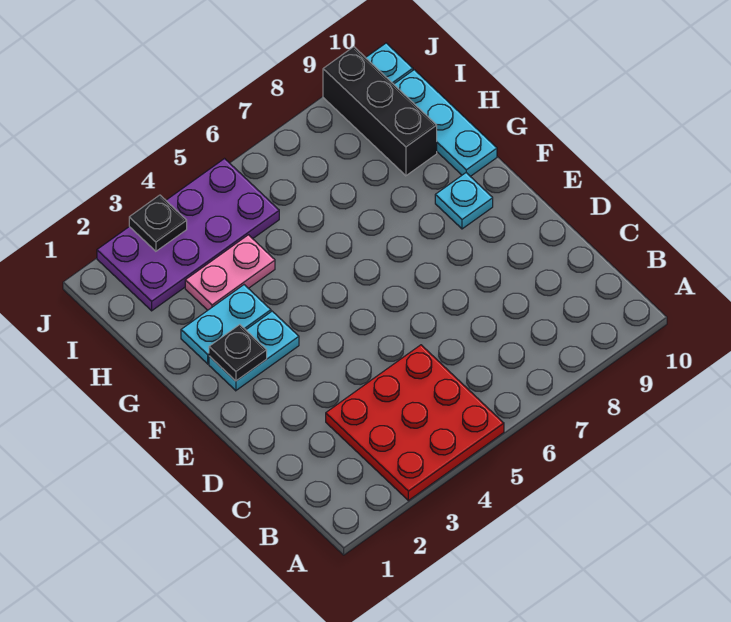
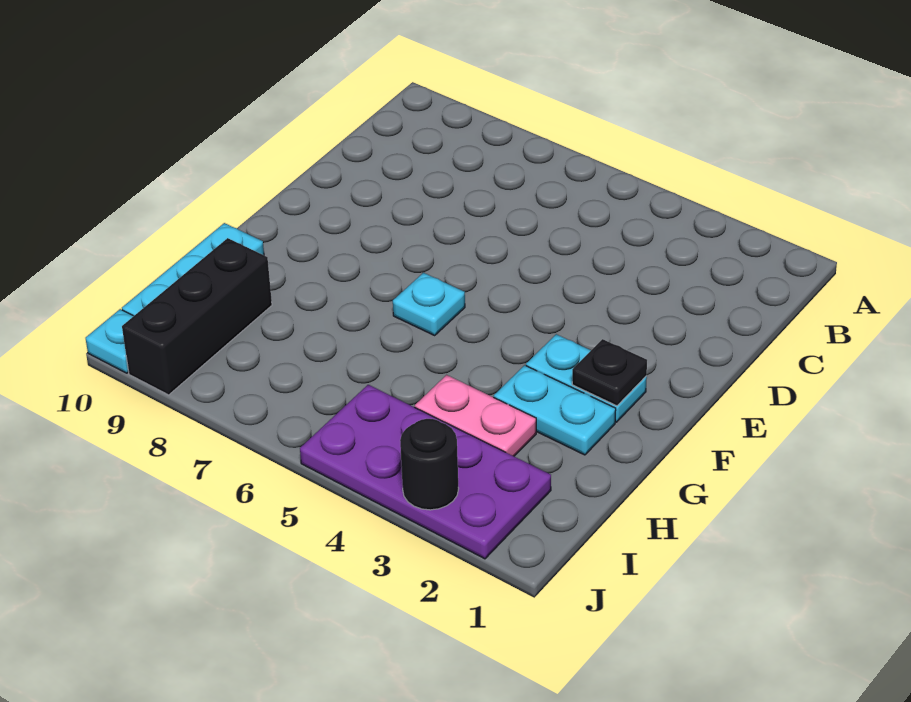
red plate A3:C5 level 1 -> none
cyan plate F9 level 1 -> cyan plate F6 level 1
black plate J3 level 2 -> black round brick J3 level 2

